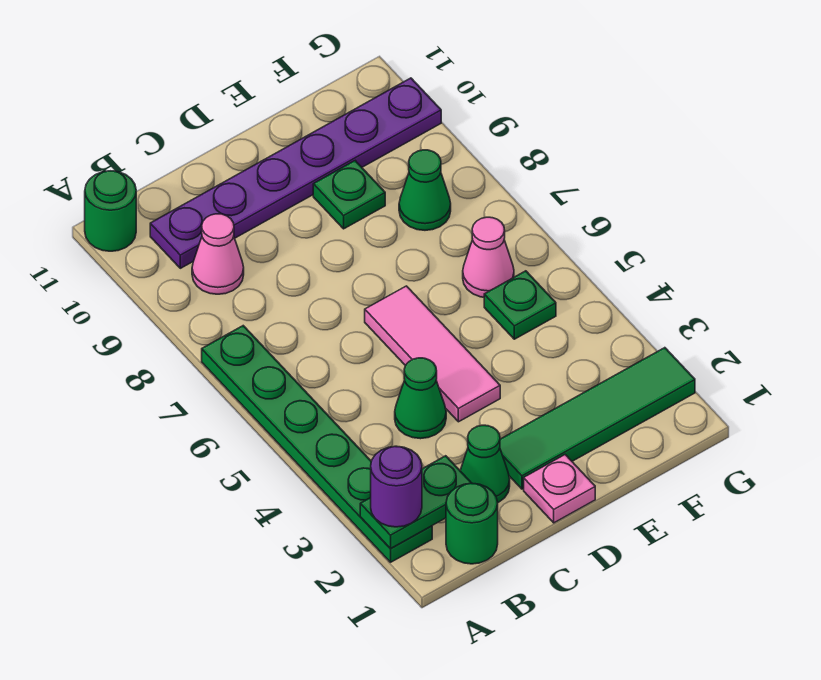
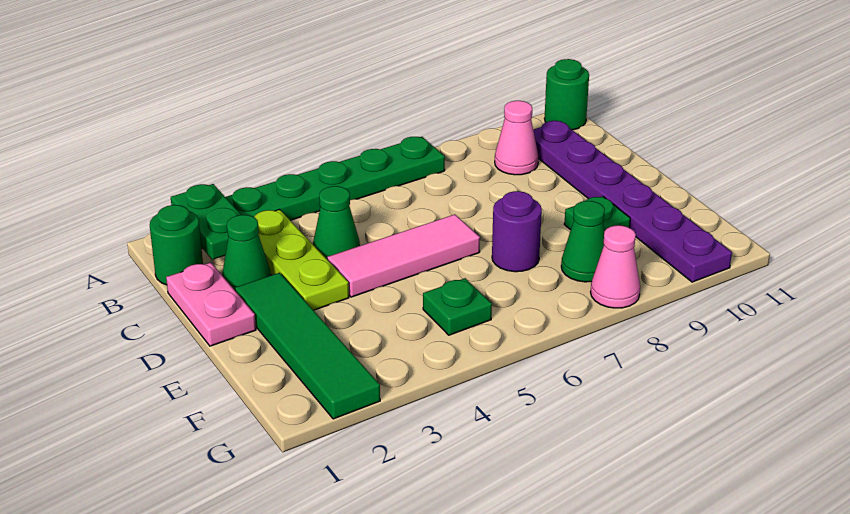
purple round brick A2 level 3 -> purple round brick E7 level 1
none -> lime plate B3:D3 level 1
pink plate D1 level 1 -> pink plate C1:D1 level 1
pink cone F6 level 1 -> pink cone G8 level 1

